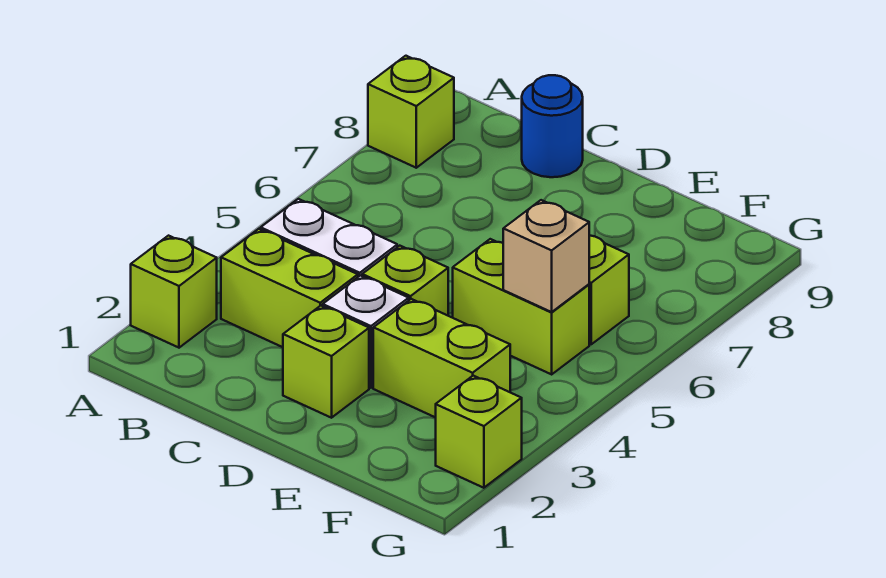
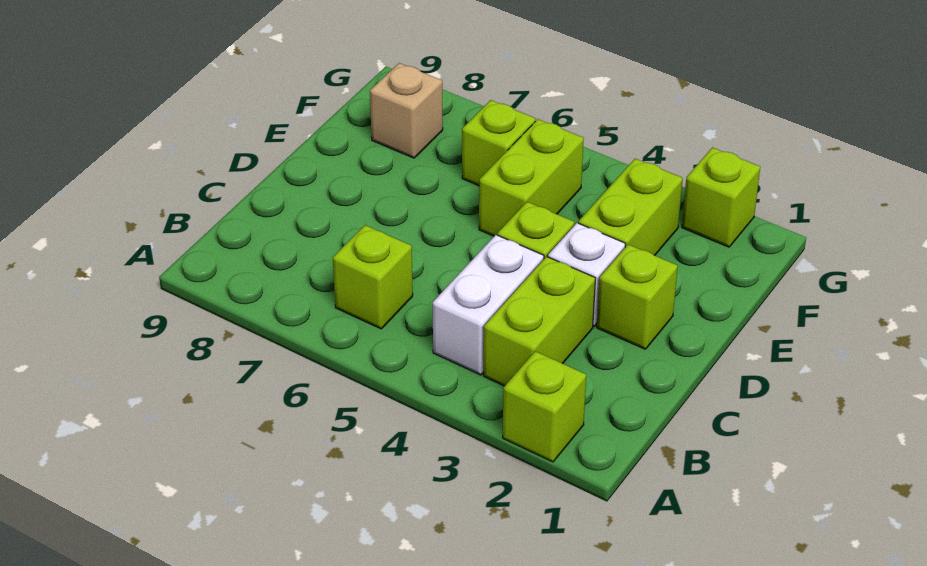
lime brick A8 level 1 -> lime brick B6 level 1
blue round brick C9 level 1 -> none
tan brick F5 level 2 -> tan brick F8 level 1

